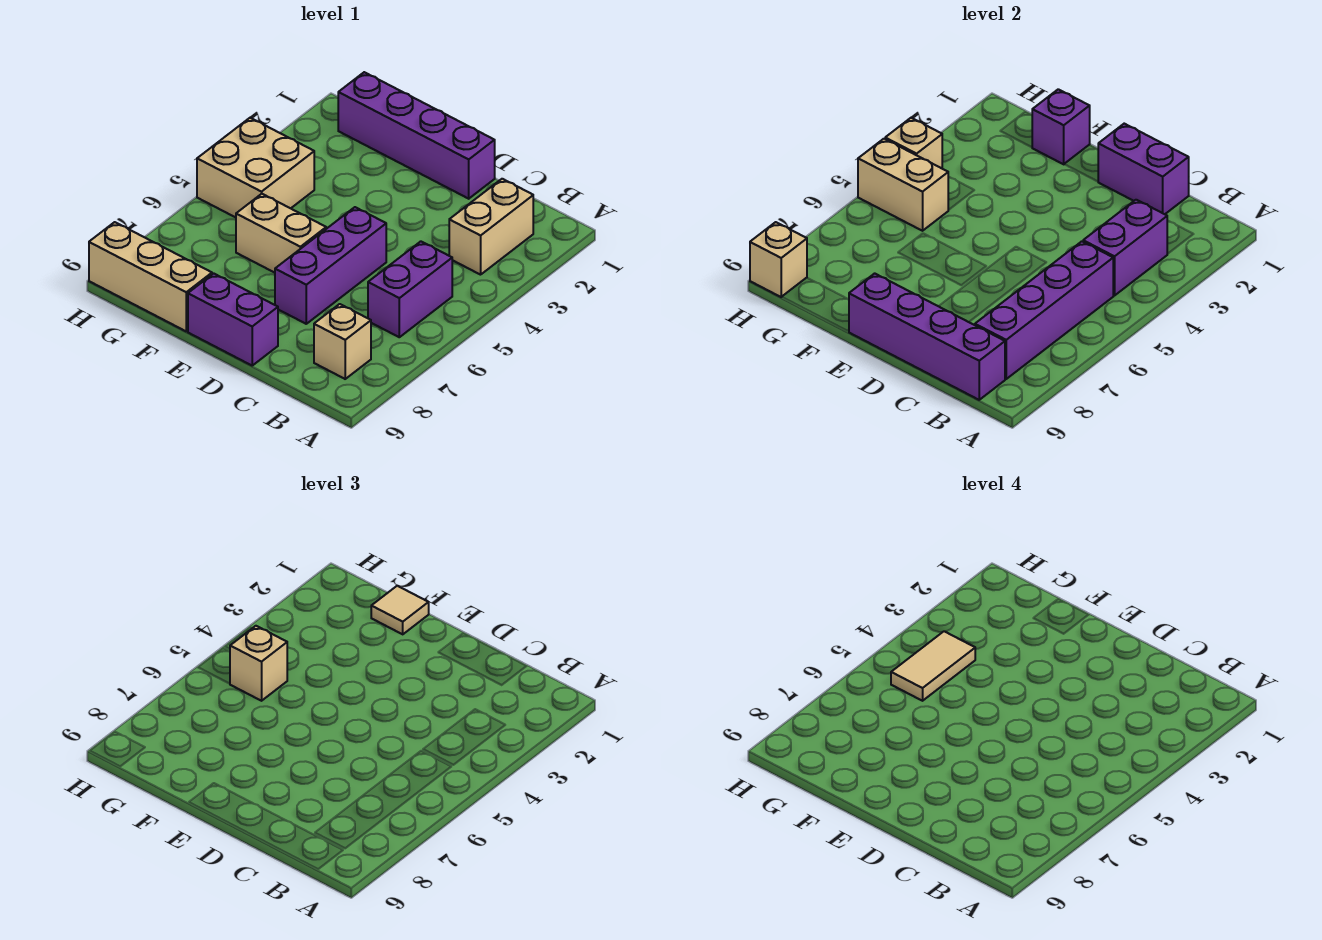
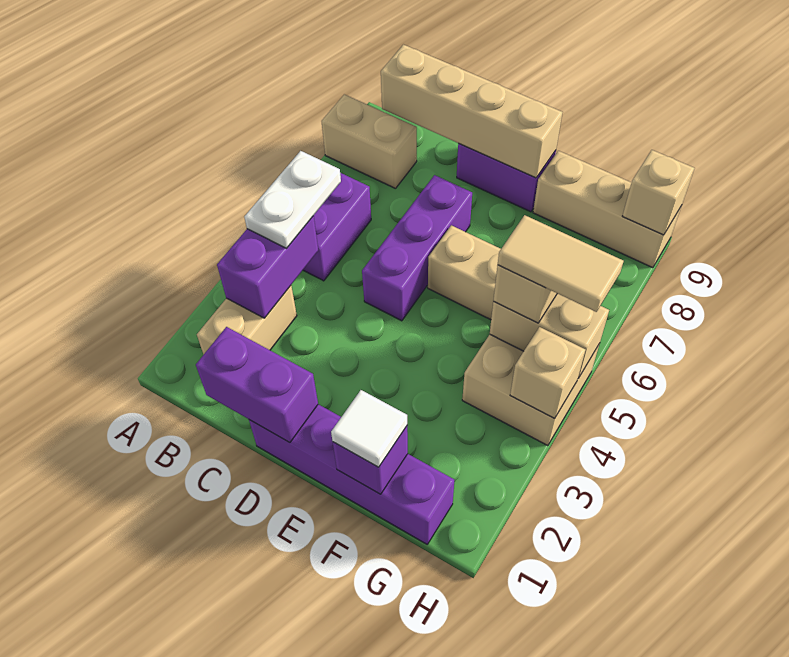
none -> white plate B4:B5 level 3
purple brick B5:B8 level 2 -> none
tan brick B8 level 1 -> tan brick A8:B8 level 1
purple brick B9:E9 level 2 -> tan brick B9:E9 level 2
tan tile F1 level 3 -> white tile F1 level 3
tan tile G4:G5 level 4 -> tan tile G5:H5 level 4

